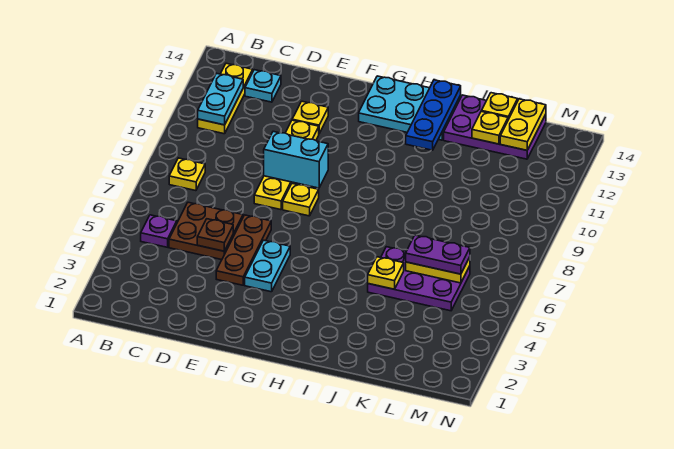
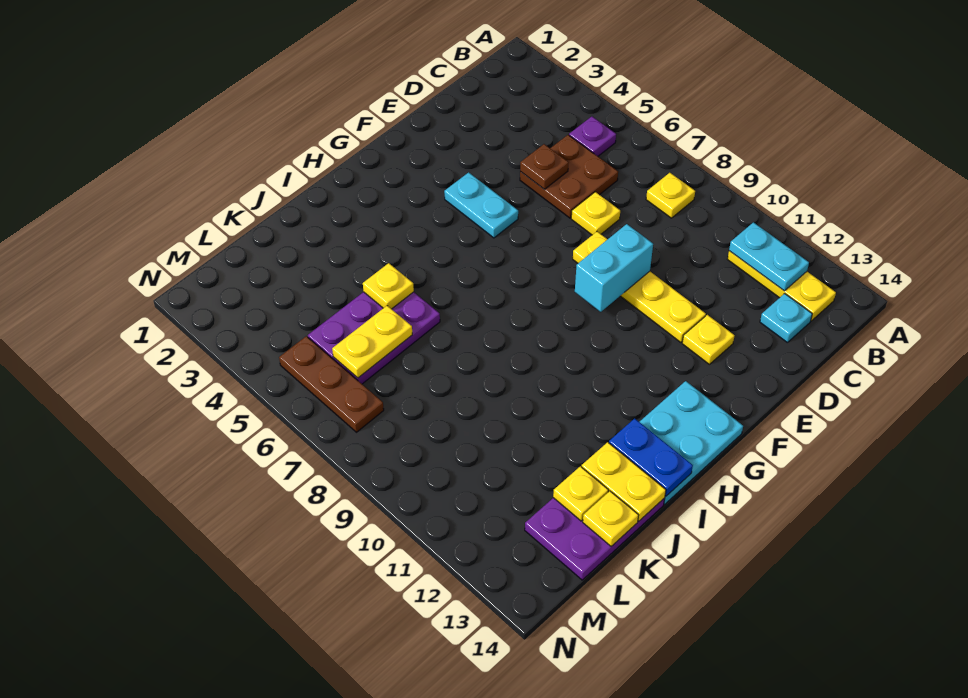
brown plate E4:E6 level 1 -> brown plate M5:M7 level 1
yellow plate F8 level 1 -> yellow plate D7 level 1
blue plate I12:I14 level 2 -> blue plate I13:I14 level 2
purple plate K6:L6 level 3 -> none
yellow plate L13:L14 level 2 -> yellow plate J13:J14 level 2

